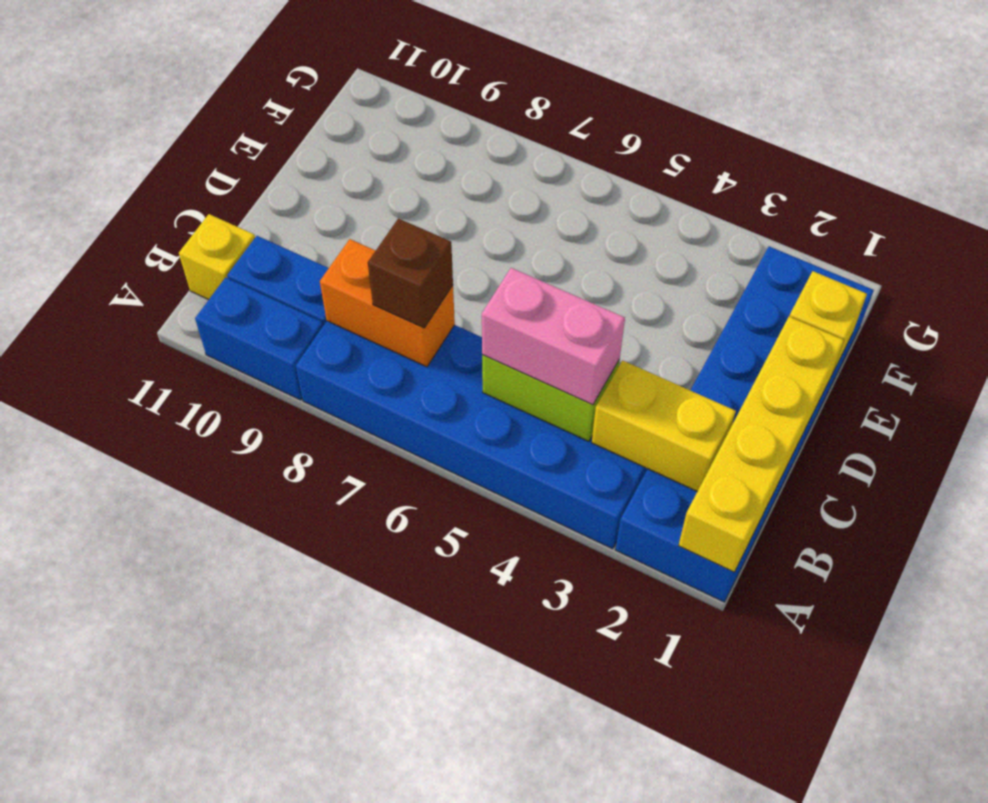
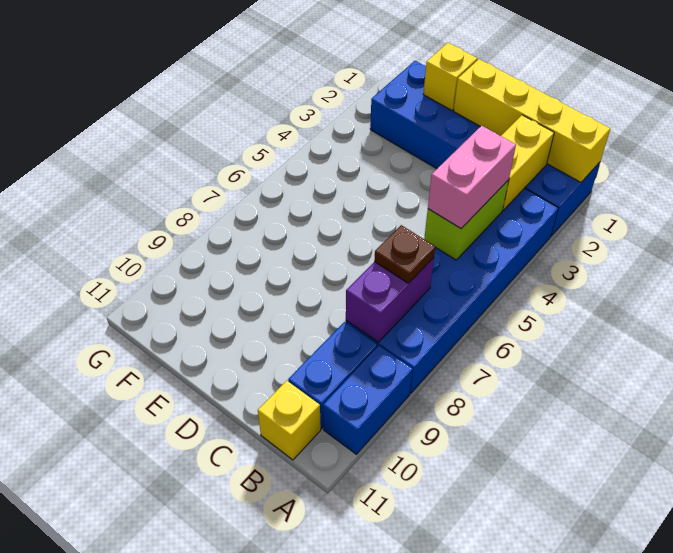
orange brick B7:B8 level 2 -> purple brick B7:B8 level 2
brown brick B7 level 3 -> brown plate B7 level 3

